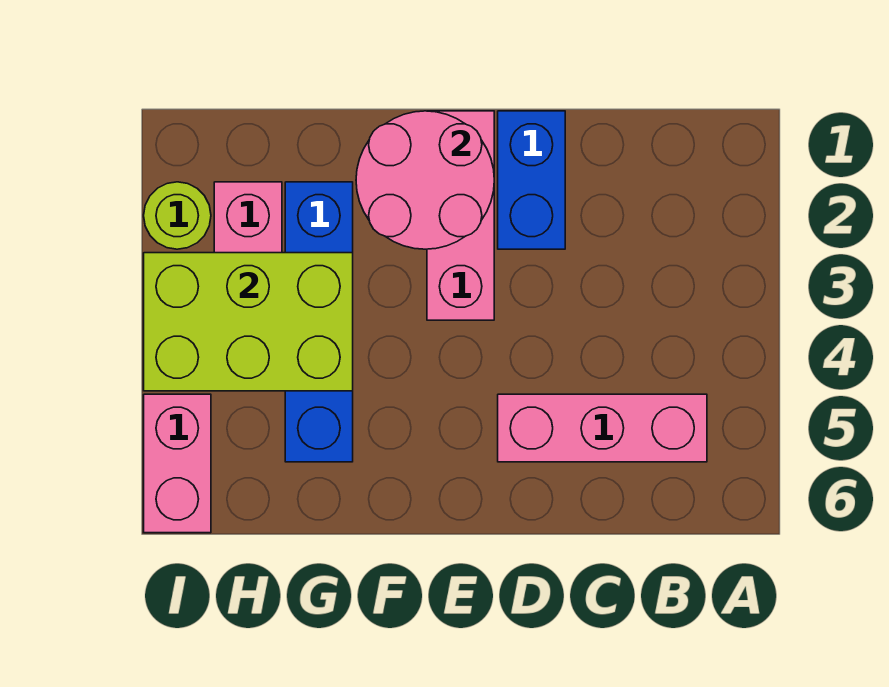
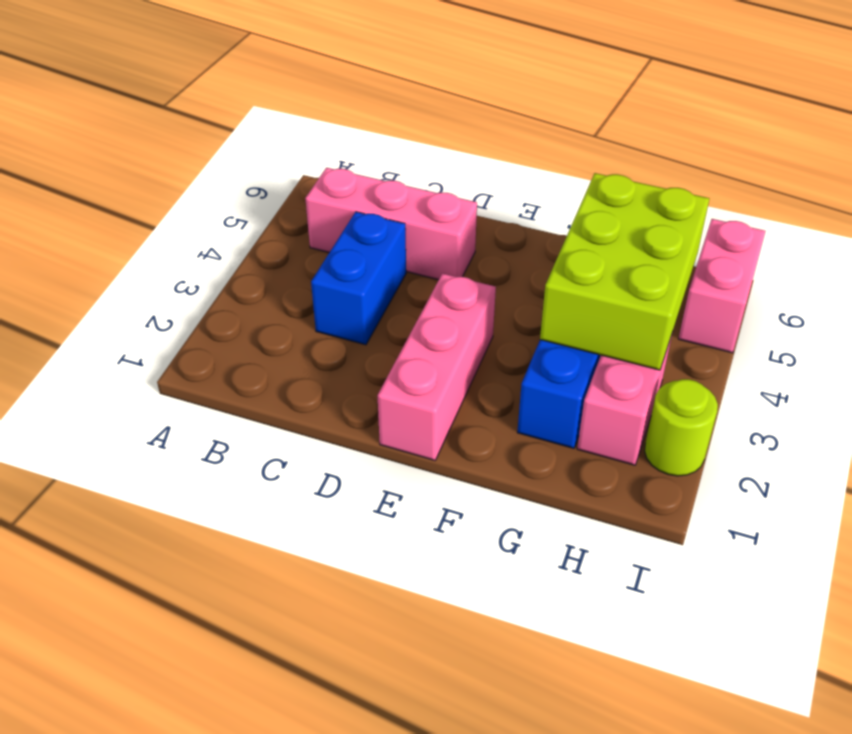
blue brick D1:D2 level 1 -> blue brick C3:C4 level 1
pink round brick E1:F2 level 2 -> none
lime brick G3:I4 level 2 -> lime brick G3:H5 level 2

